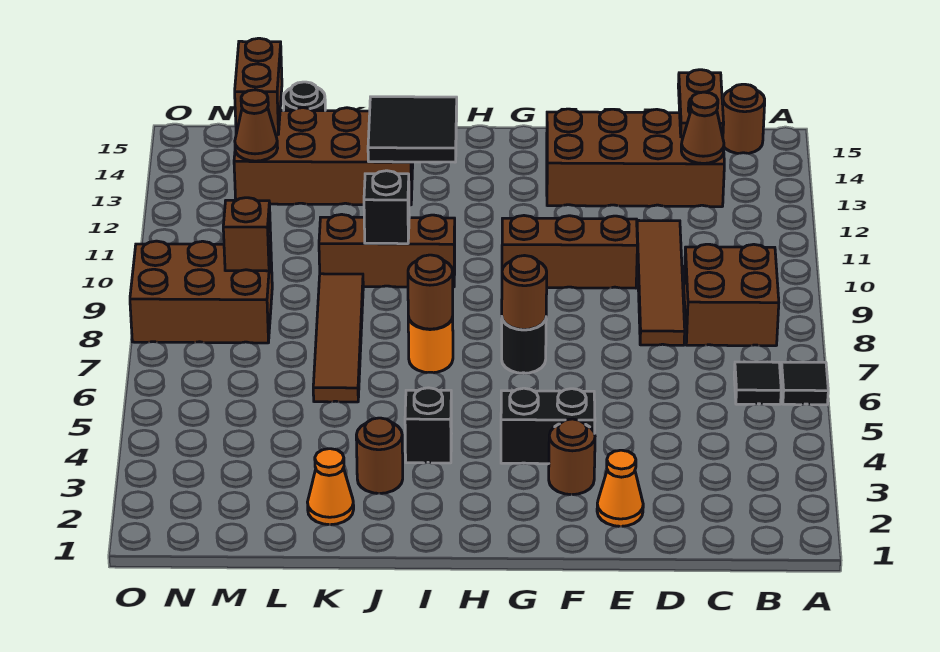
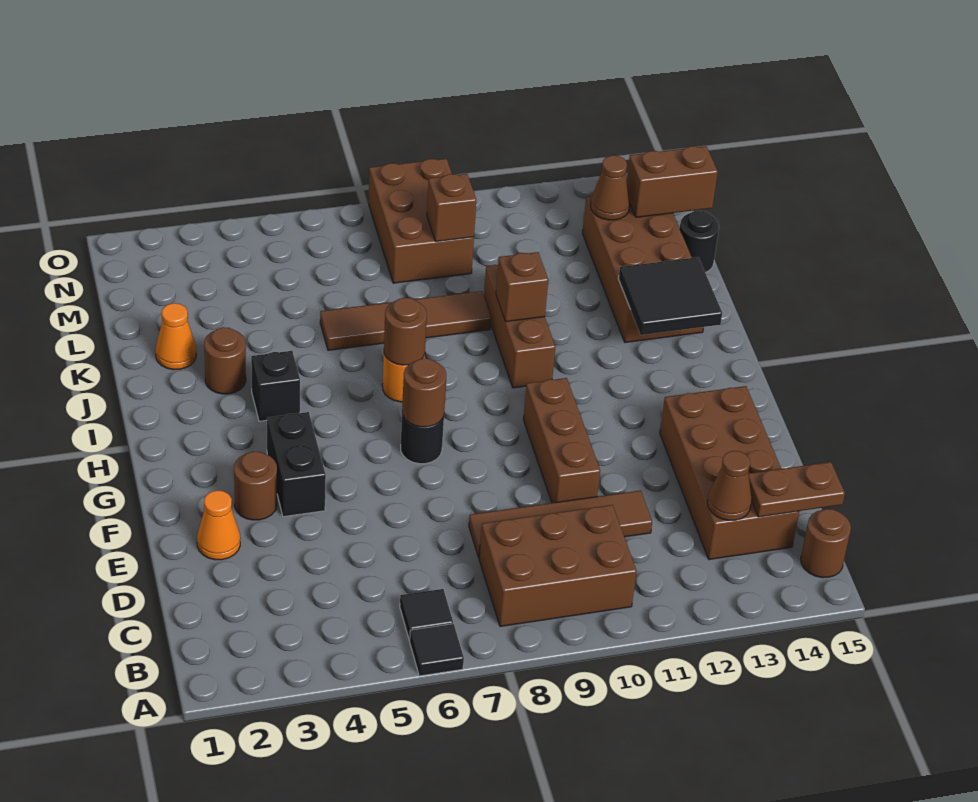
brown brick B8:C9 level 1 -> brown brick B8:C10 level 1
black brick J10 level 2 -> brown brick J10 level 2

